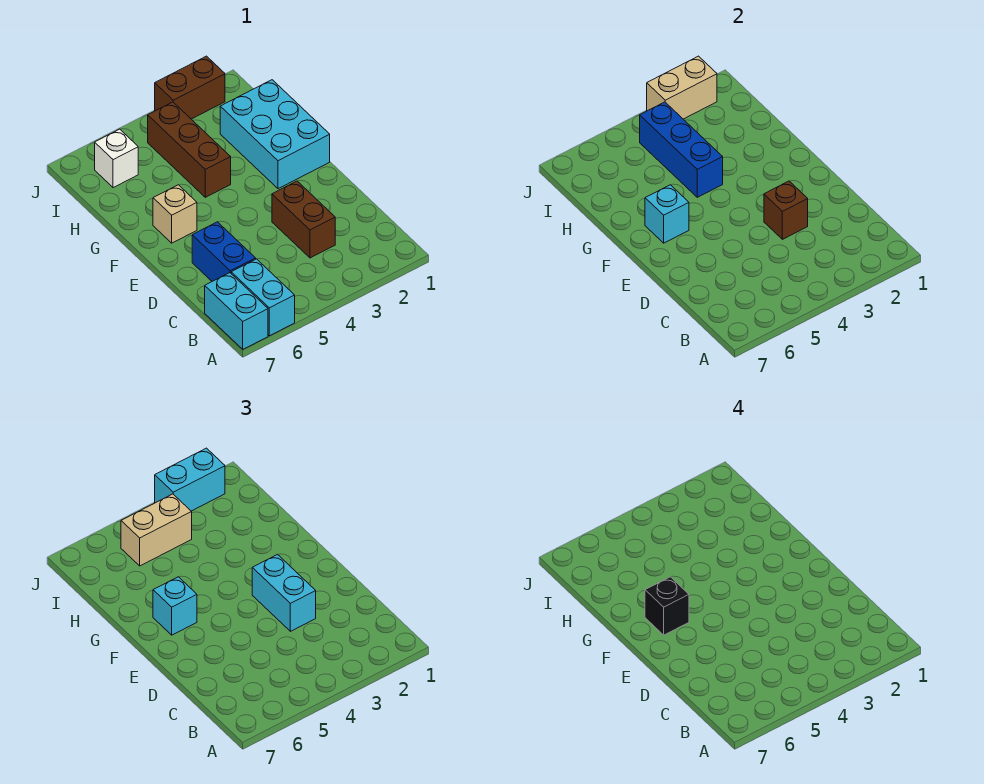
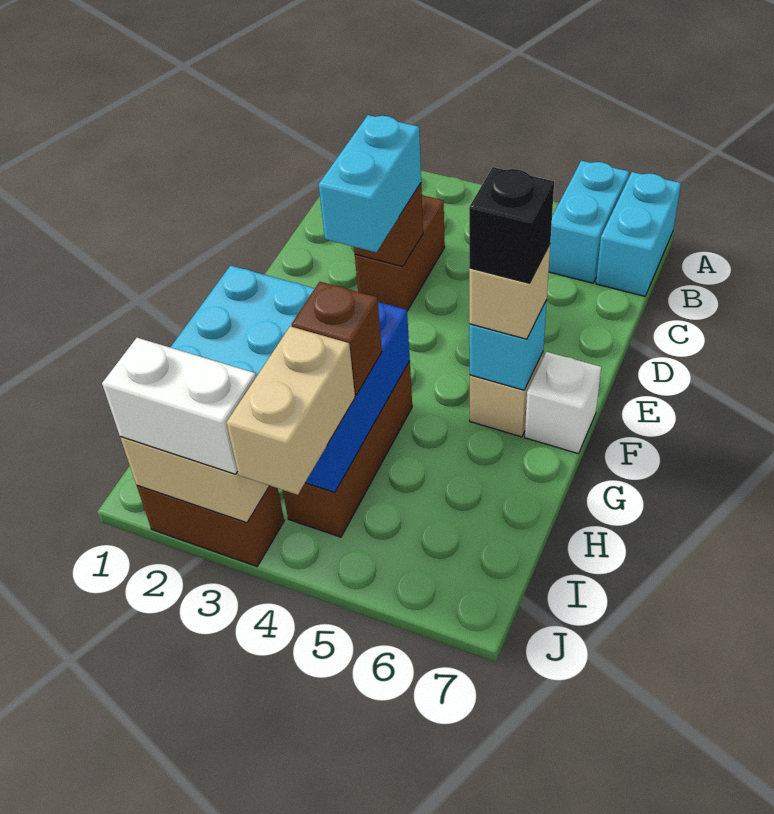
blue brick C6:D6 level 1 -> none
cyan brick F6 level 3 -> tan brick F6 level 3
none -> brown brick H4 level 3
tan brick I4:I5 level 3 -> tan brick I4:J4 level 3
white brick I6 level 1 -> white brick F7 level 1
cyan brick J2:J3 level 3 -> white brick J2:J3 level 3

